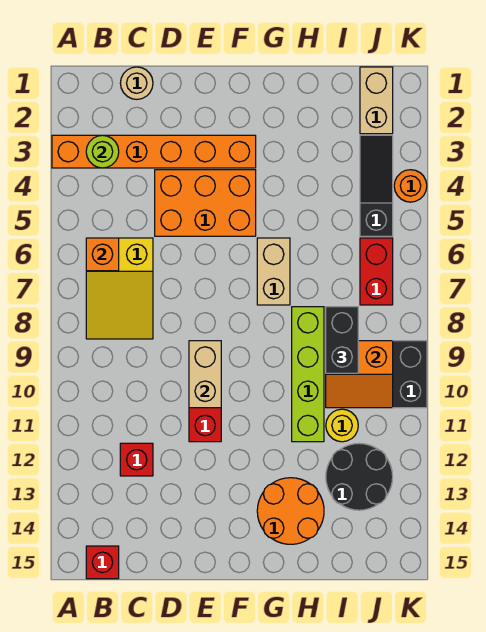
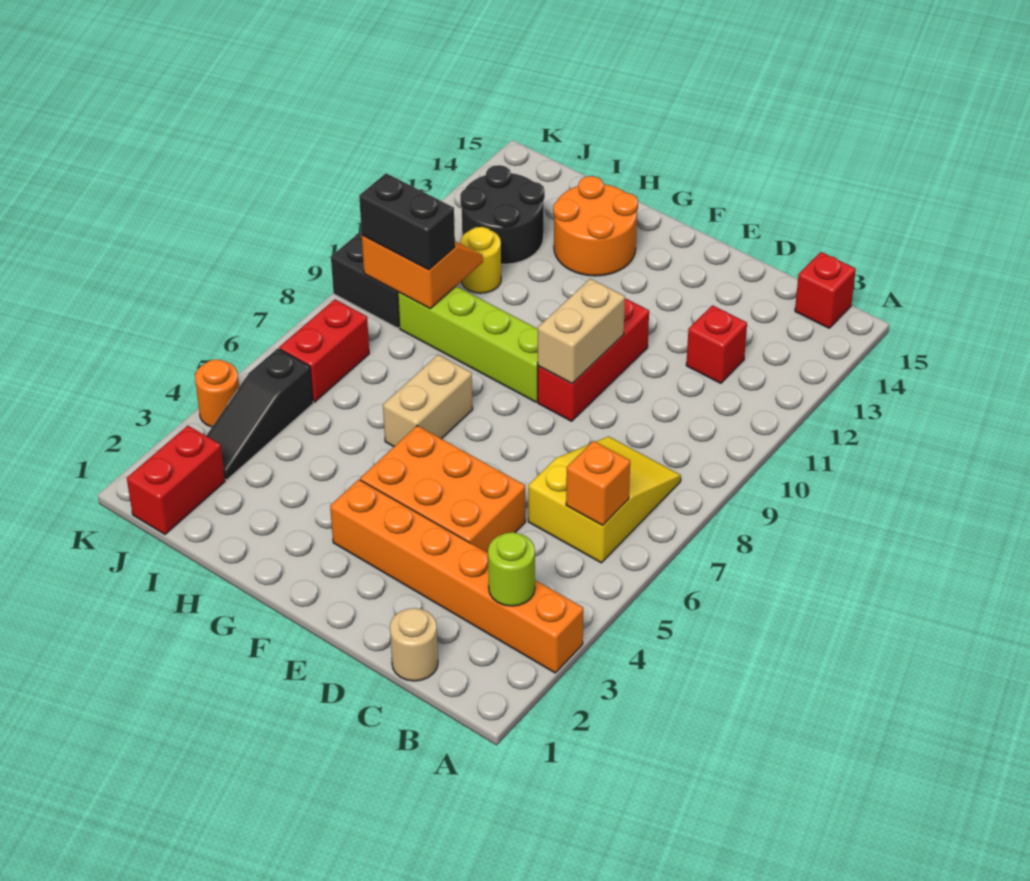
lime brick H8:H11 level 1 -> lime brick F9:I9 level 1
black brick I8:I9 level 3 -> black brick I9:J9 level 3
tan brick J1:J2 level 1 -> red brick J1:J2 level 1

